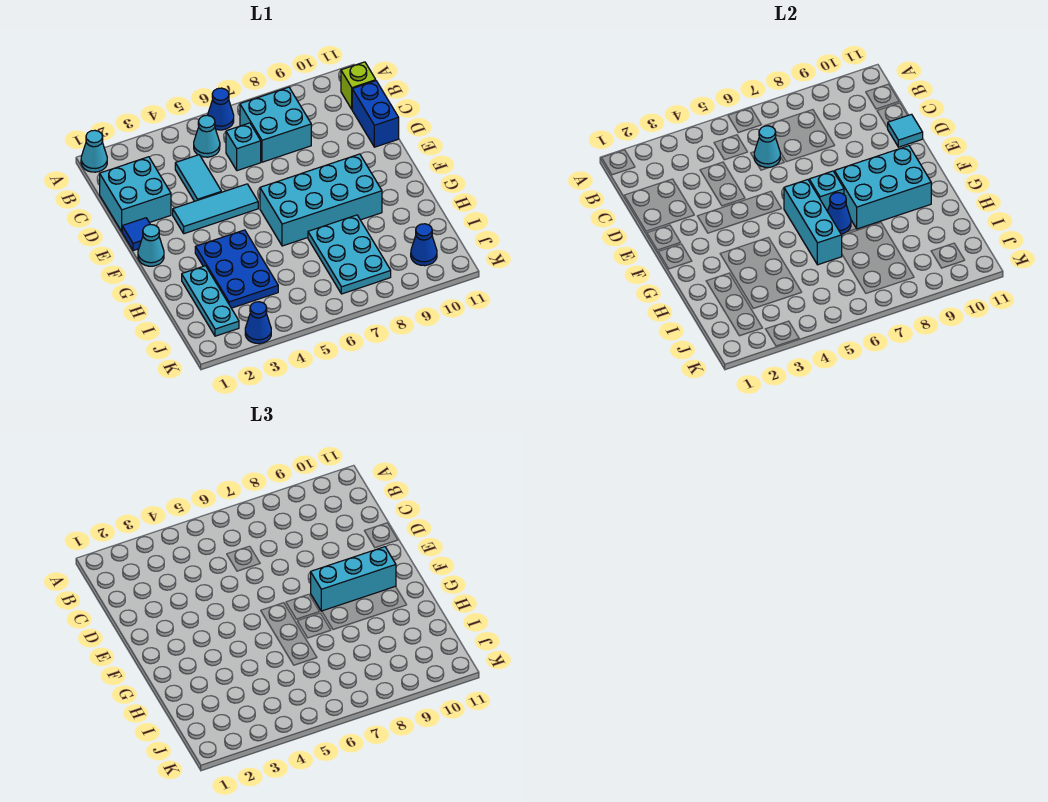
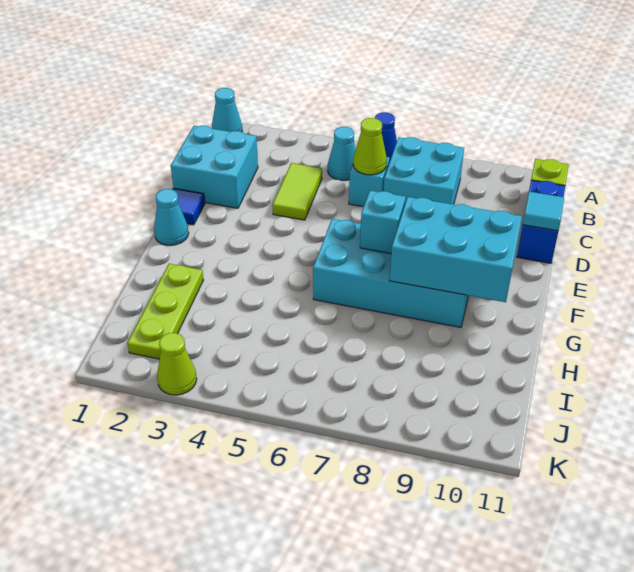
cyan tile C4:D4 level 1 -> lime tile C4:D4 level 1
cyan cone C6 level 2 -> lime cone C6 level 2
cyan tile E3:E5 level 1 -> none
cyan brick F6:H6 level 2 -> none
cyan brick F8:F10 level 3 -> none
blue plate G3:I4 level 1 -> none
blue cone G7 level 2 -> none
cyan plate H2:J2 level 1 -> lime plate H2:J2 level 1
cyan plate H7:J8 level 1 -> none
blue cone J10 level 1 -> none
blue cone K3 level 1 -> lime cone K3 level 1

